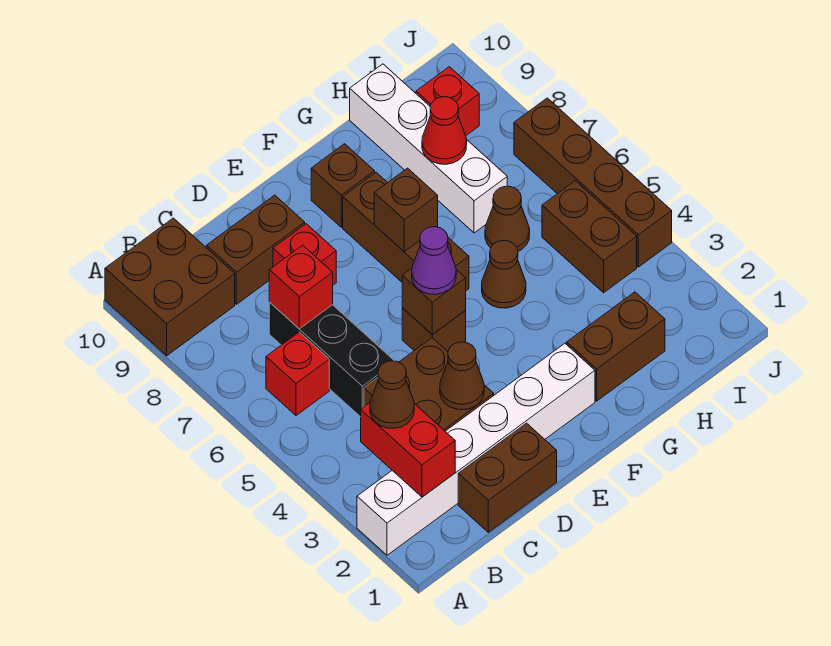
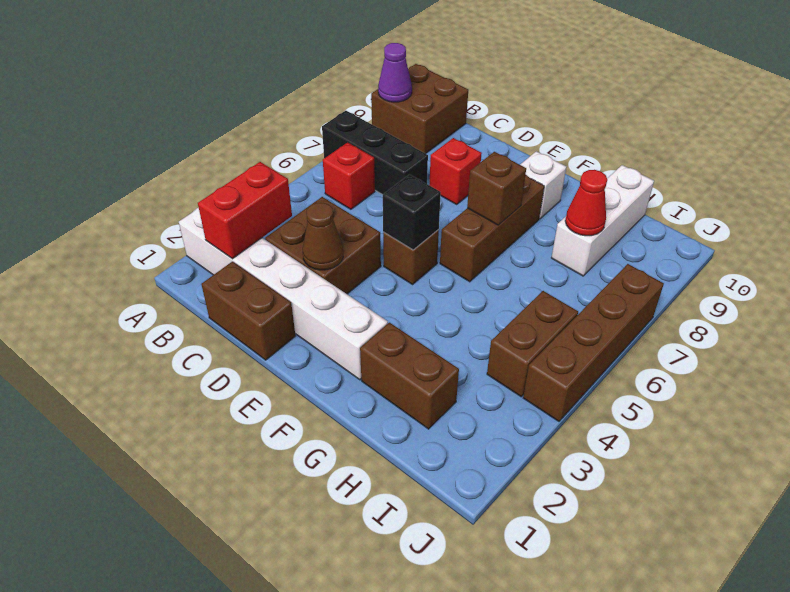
brown cone B3 level 3 -> none
black brick C5:C7 level 1 -> black brick A7:C7 level 1
red brick C7 level 2 -> none
brown brick C9:D9 level 1 -> none
brown brick E5 level 2 -> black brick E5 level 2
purple cone E5 level 3 -> purple cone A9 level 2
brown brick F9 level 1 -> white brick F9 level 1
brown cone G5 level 1 -> none
brown cone H6 level 1 -> none
white brick H7:H10 level 1 -> white brick H8:H10 level 1
red brick I9 level 1 -> none

